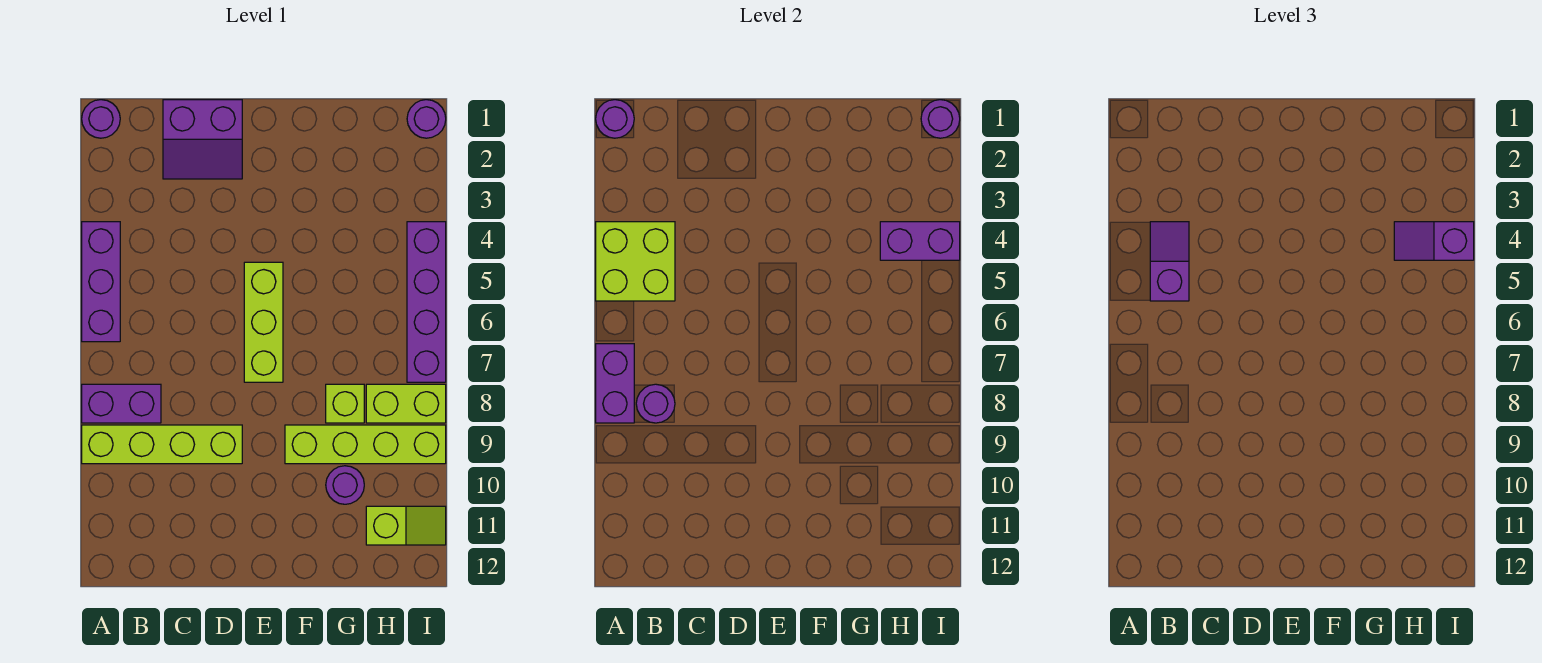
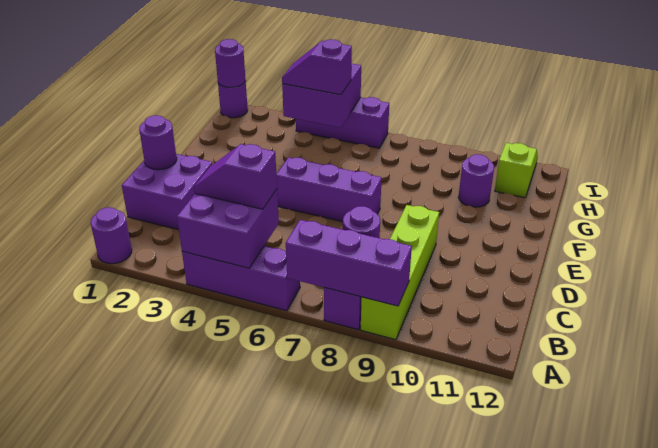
purple round brick A1 level 2 -> purple round brick D1 level 2
lime brick A4:B5 level 2 -> purple brick A4:B5 level 2
purple brick A7:A8 level 2 -> purple brick A7:A9 level 2
purple slope C1:D2 level 1 top 1 -> purple brick C1:D2 level 1
lime brick E5:E7 level 1 -> purple brick E5:E7 level 1
lime brick F9:I9 level 1 -> none
lime brick G8 level 1 -> none
purple brick H4:I4 level 2 -> purple brick H4:I5 level 2
purple slope H4:I4 level 3 top I -> purple slope H4:H5 level 3 top 5
lime brick H8:I8 level 1 -> none
purple brick I4:I7 level 1 -> purple brick I4:I6 level 1

